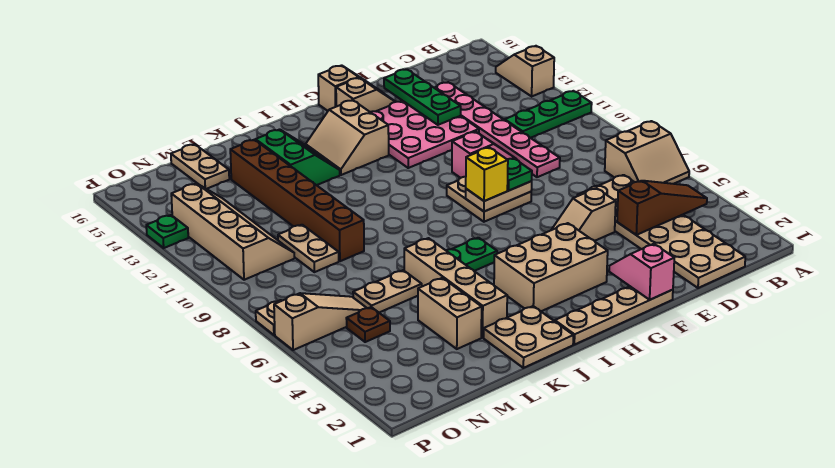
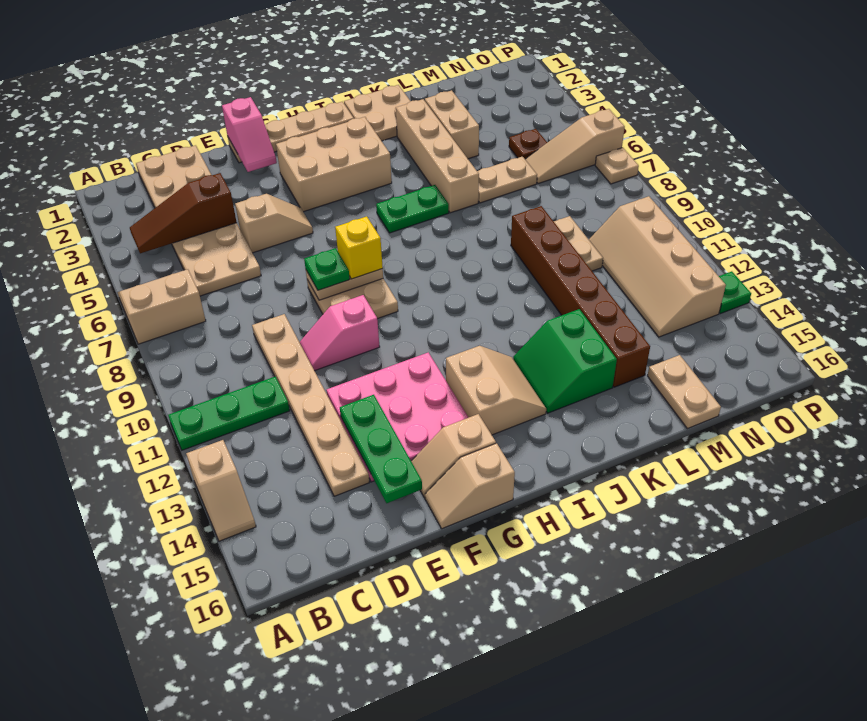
pink plate D9:D14 level 1 -> tan plate D9:D14 level 1

